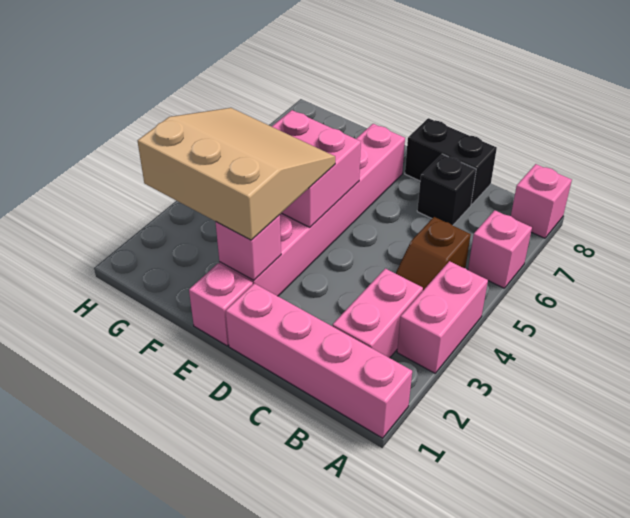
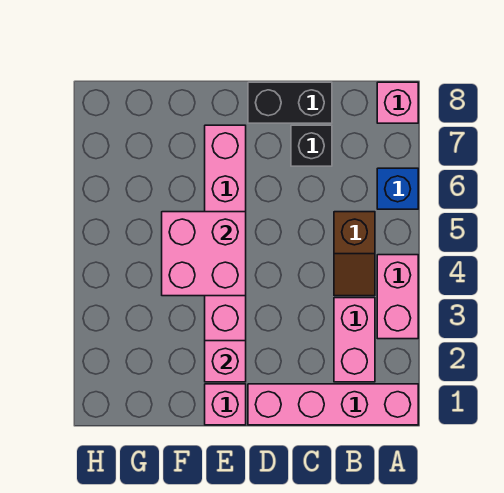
pink brick A6 level 1 -> blue brick A6 level 1
tan slope E2:G4 level 3 top 2 -> none

